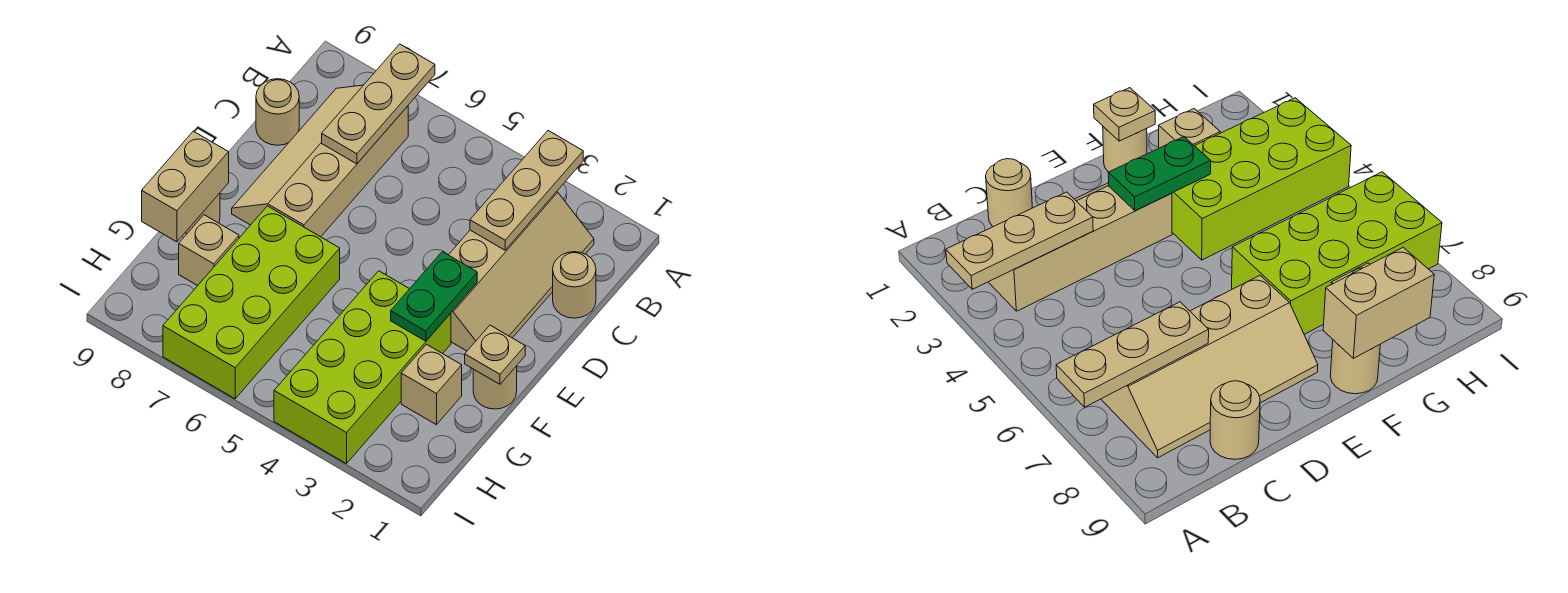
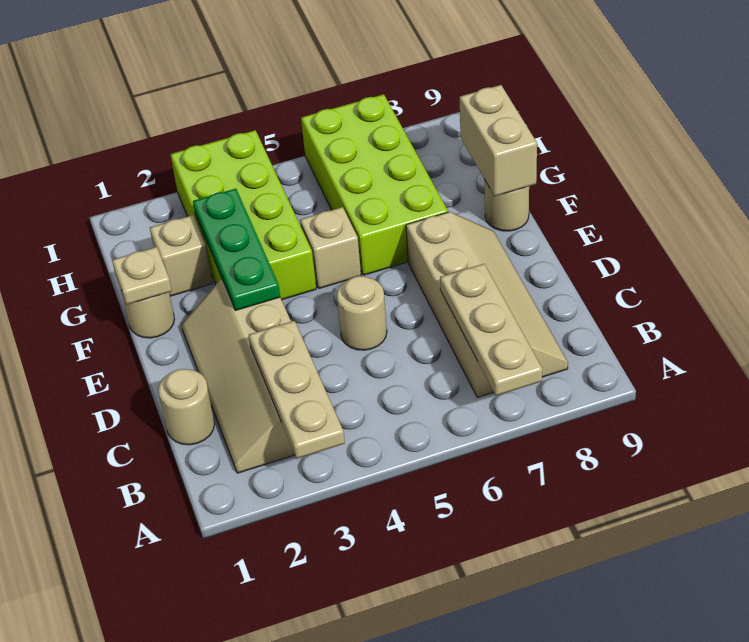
tan round brick C9 level 1 -> tan round brick D5 level 1
green plate E3:F3 level 2 -> green plate E3:G3 level 2
tan brick G8 level 1 -> tan brick F5 level 1

